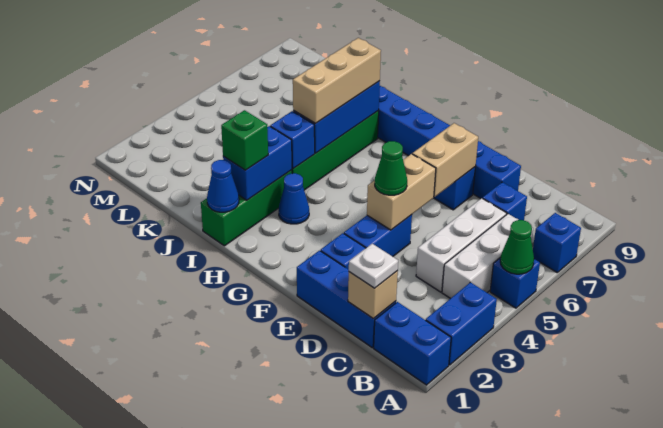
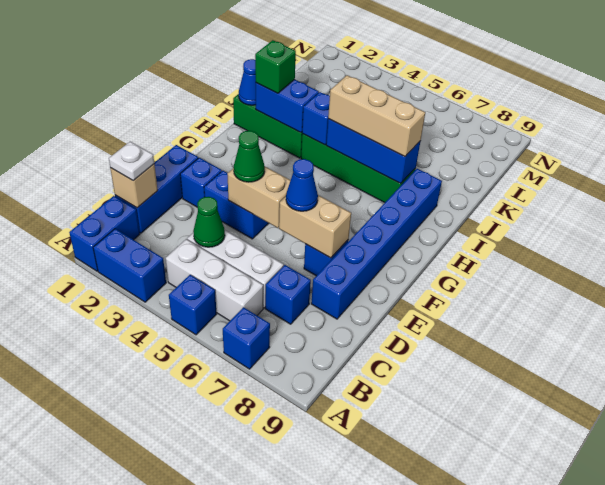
green cone A5 level 2 -> green cone C4 level 2
blue cone H3 level 1 -> blue cone E6 level 3

